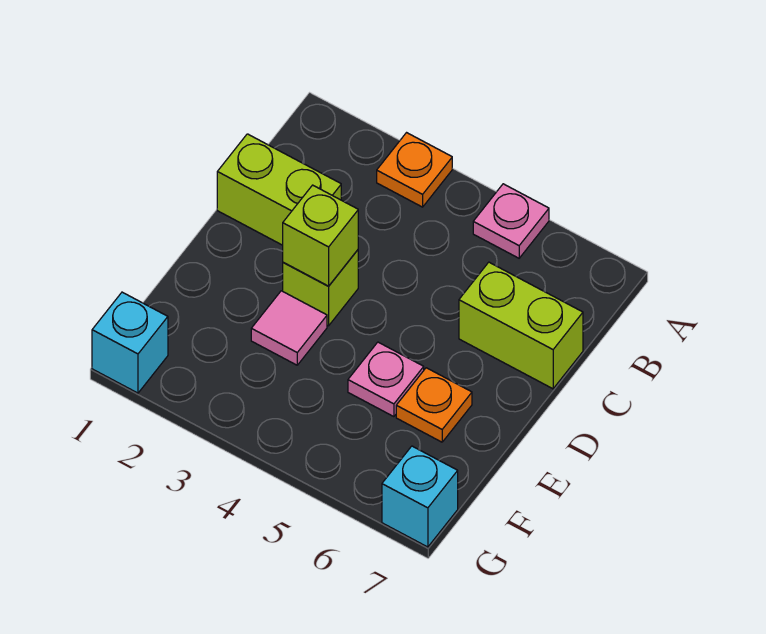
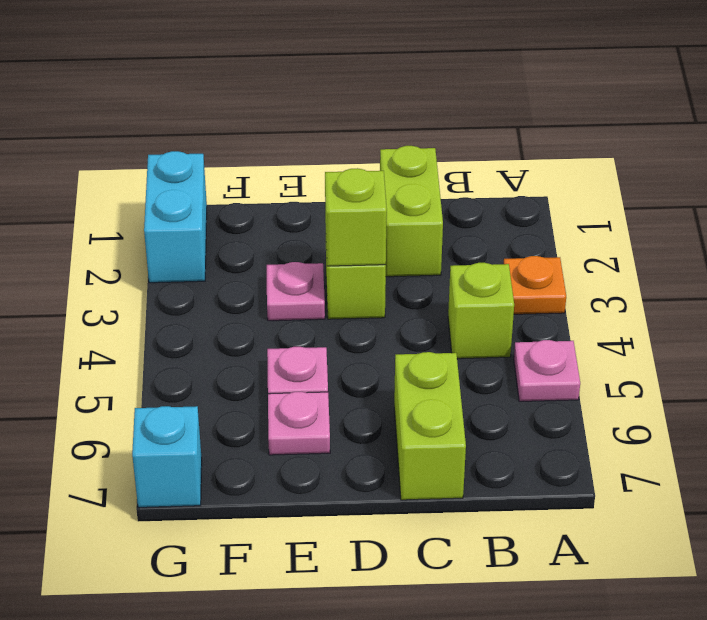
none -> lime brick B4 level 1
pink tile E3 level 1 -> pink plate E3 level 1
orange plate E6 level 1 -> pink plate E6 level 1
cyan brick G1 level 1 -> cyan brick G1:G2 level 1

